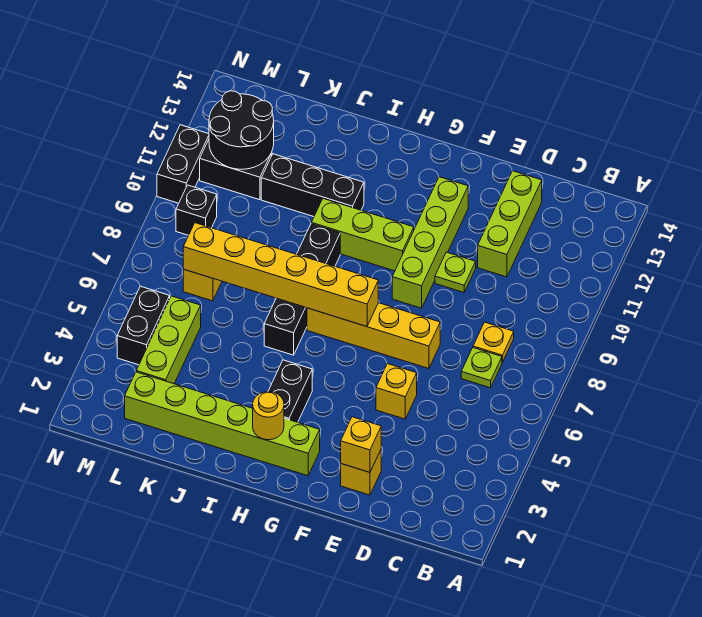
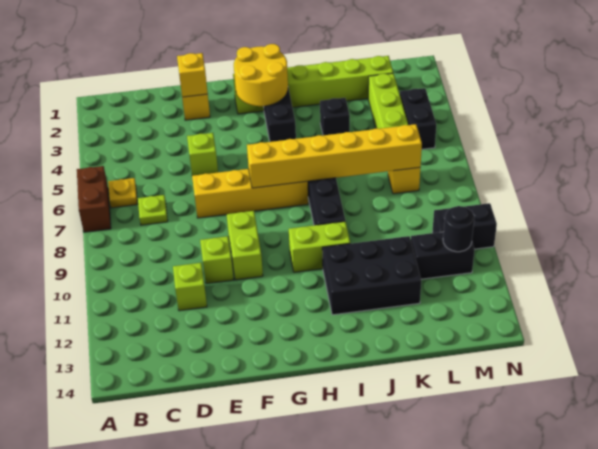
none -> brown brick A6:A7 level 1
yellow plate C8 level 1 -> yellow plate B6 level 1
lime brick D11:D13 level 1 -> lime brick D11 level 1
yellow brick E5 level 1 -> lime brick E5 level 1
lime plate E10 level 1 -> lime brick E10 level 1
lime brick F9:F12 level 1 -> lime brick F9:F10 level 1
lime brick G10:I10 level 1 -> lime brick H10:I10 level 1
yellow round brick H2 level 2 -> yellow round brick G2:H3 level 2
black brick I11:K11 level 1 -> black brick I11:K12 level 1
black round brick L11:M12 level 2 -> black round brick M11 level 2
black brick M9 level 1 -> black brick J4 level 1
black brick N10:N11 level 1 -> black brick M10:N10 level 1

